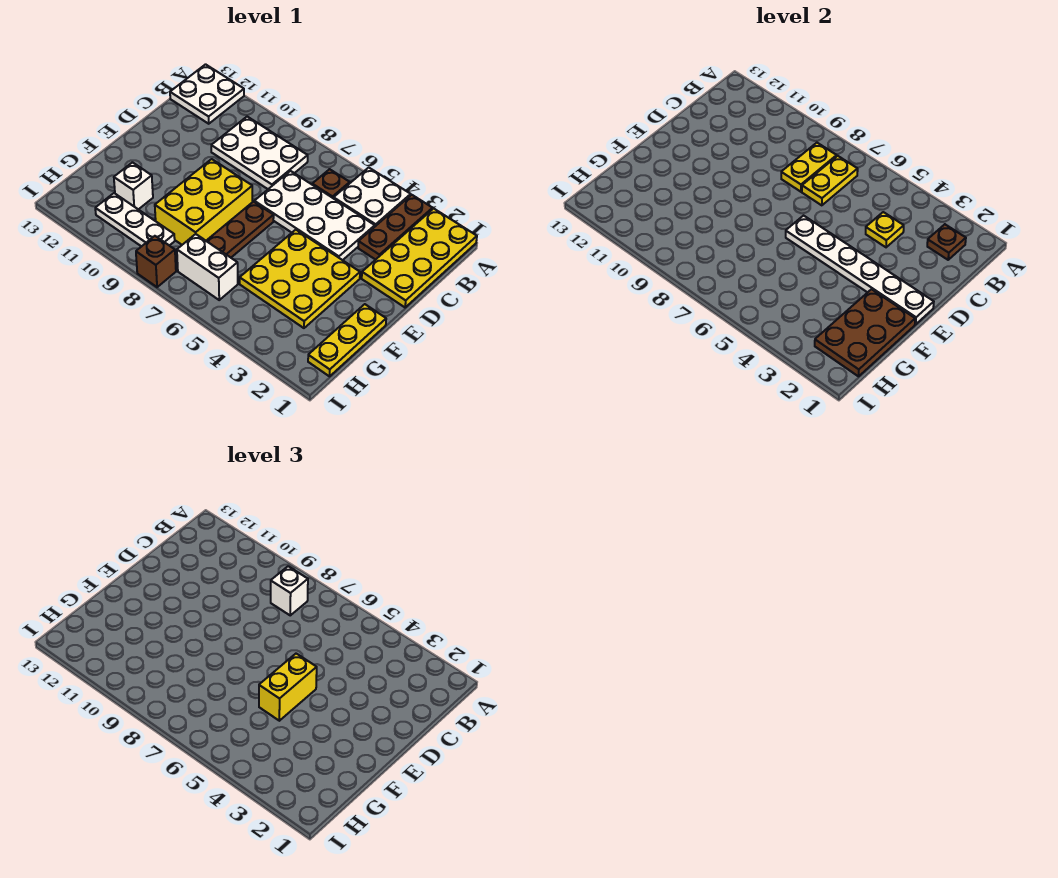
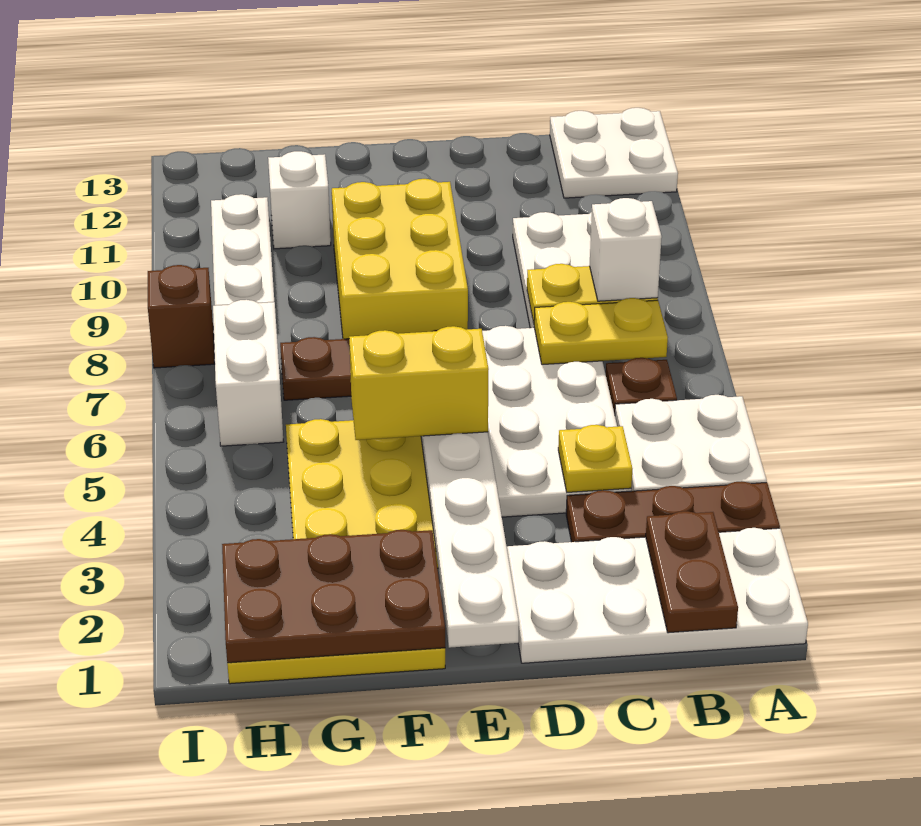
yellow plate A1:D2 level 1 -> white plate A1:D2 level 1
brown plate B2 level 2 -> brown plate B1:B2 level 2
yellow brick E8:G9 level 1 -> yellow brick E8:F10 level 1

